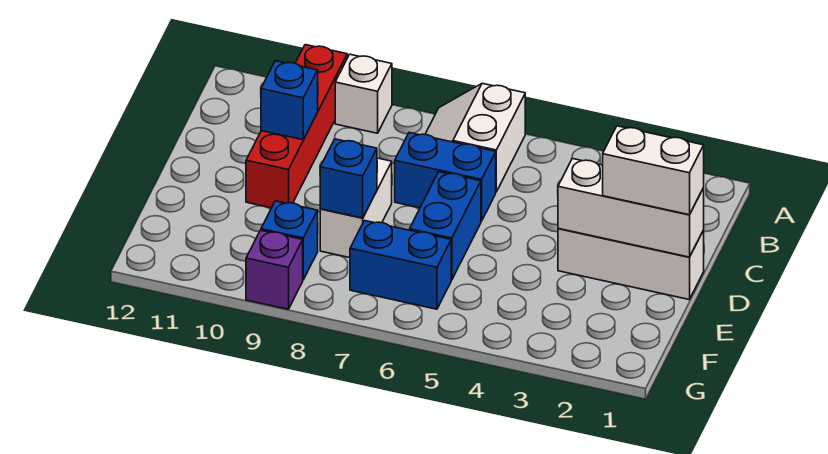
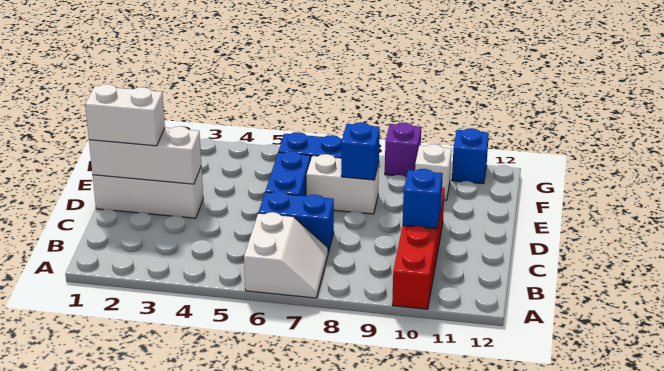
white brick A9 level 1 -> white brick F10 level 1
white brick D8:E8 level 1 -> white brick E7:E8 level 1
blue brick F9 level 1 -> blue brick G11 level 1

